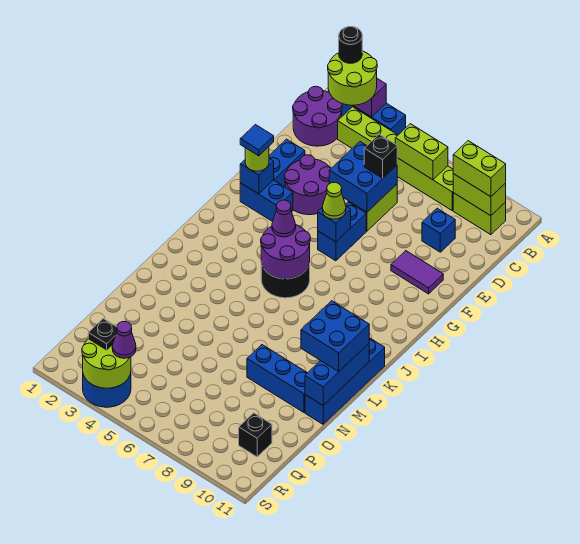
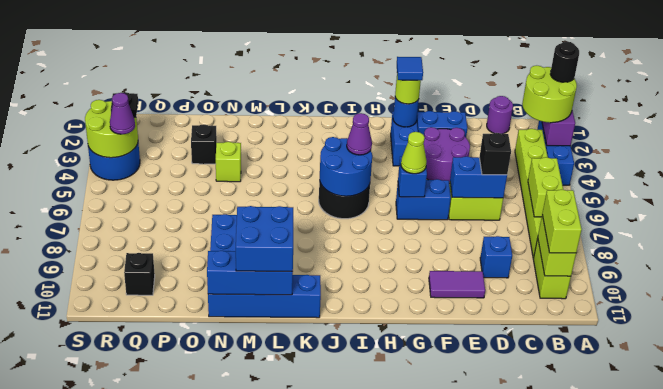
purple round brick B1:C2 level 1 -> purple round brick C1 level 1
blue brick D5:E6 level 2 -> blue brick D6:E6 level 2
purple tile F9:F10 level 1 -> purple tile E10:F10 level 1
blue brick G2 level 2 -> blue round brick G2 level 2
purple round brick I5:J6 level 2 -> blue round brick I5:J6 level 2
none -> lime brick N4 level 1
none -> black brick O3 level 1

